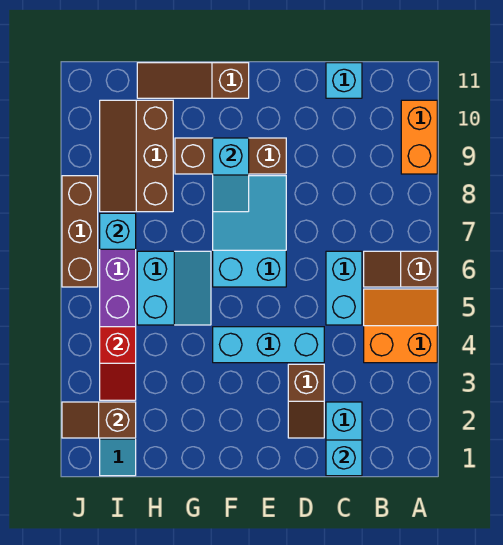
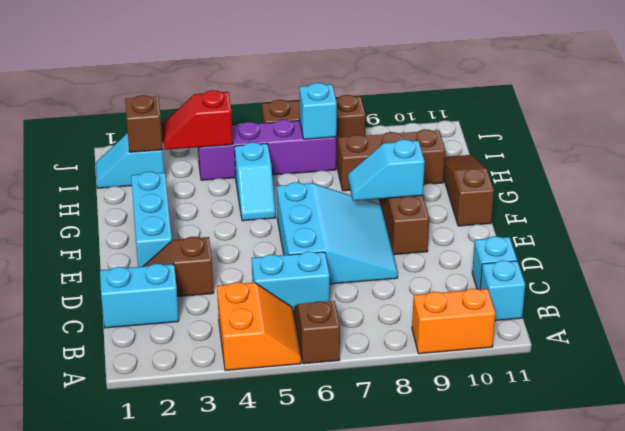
cyan brick C1 level 2 -> cyan brick B11 level 1
cyan brick D4:F4 level 1 -> cyan brick E2:G2 level 1
cyan slope E6:F8 level 1 top 6 -> cyan slope D6:F8 level 1 top 6
cyan slope G5:H6 level 1 top H -> cyan slope G5:H5 level 1 top H

